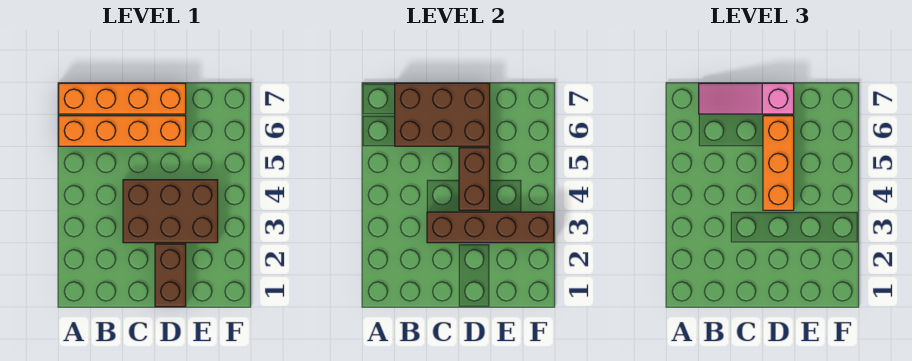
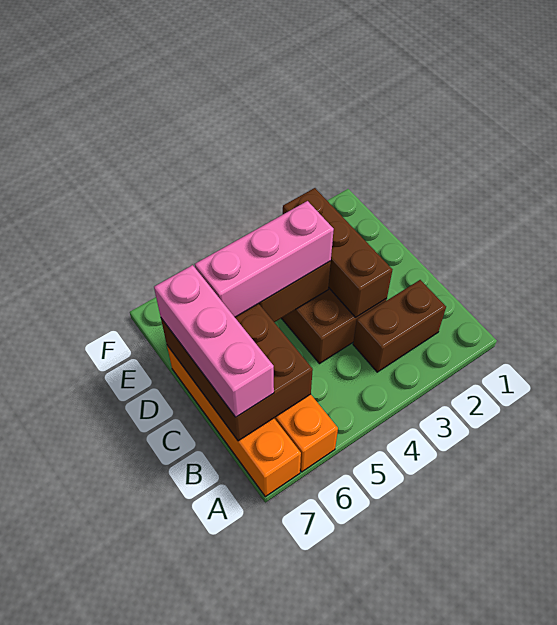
pink slope B7:D7 level 3 top D -> pink brick B7:D7 level 3
brown brick C3:F3 level 2 -> brown brick C3:E3 level 2
brown brick D1:D2 level 1 -> brown brick B2:B3 level 1
orange brick D4:D6 level 3 -> pink brick D4:D6 level 3

